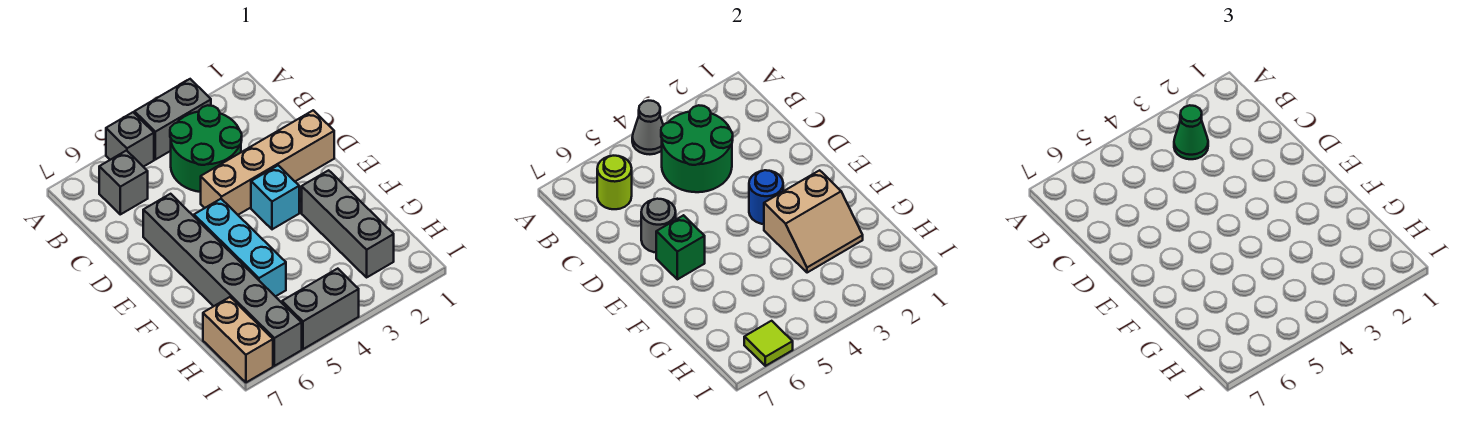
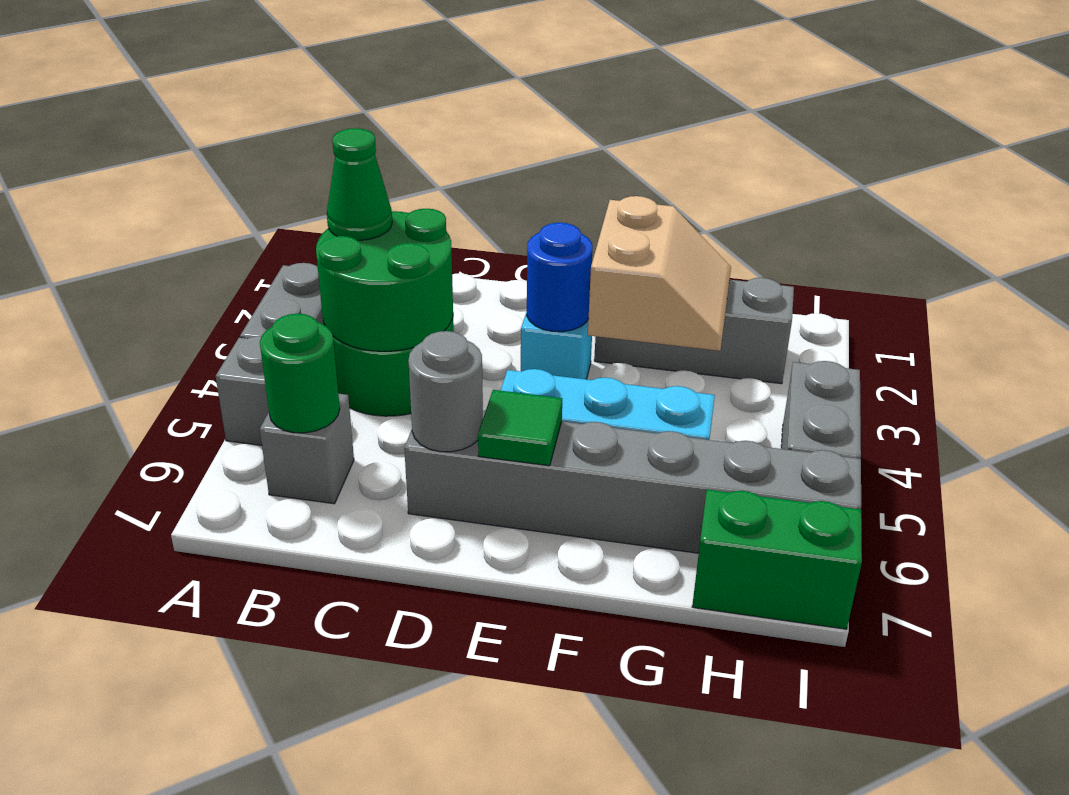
grey cone A4 level 2 -> none
lime round brick B6 level 2 -> green round brick B6 level 2
tan brick D1:D4 level 1 -> none
green brick E6 level 2 -> green tile E6 level 2
tan brick H7:I7 level 1 -> green brick H7:I7 level 1
lime tile I6 level 2 -> none

